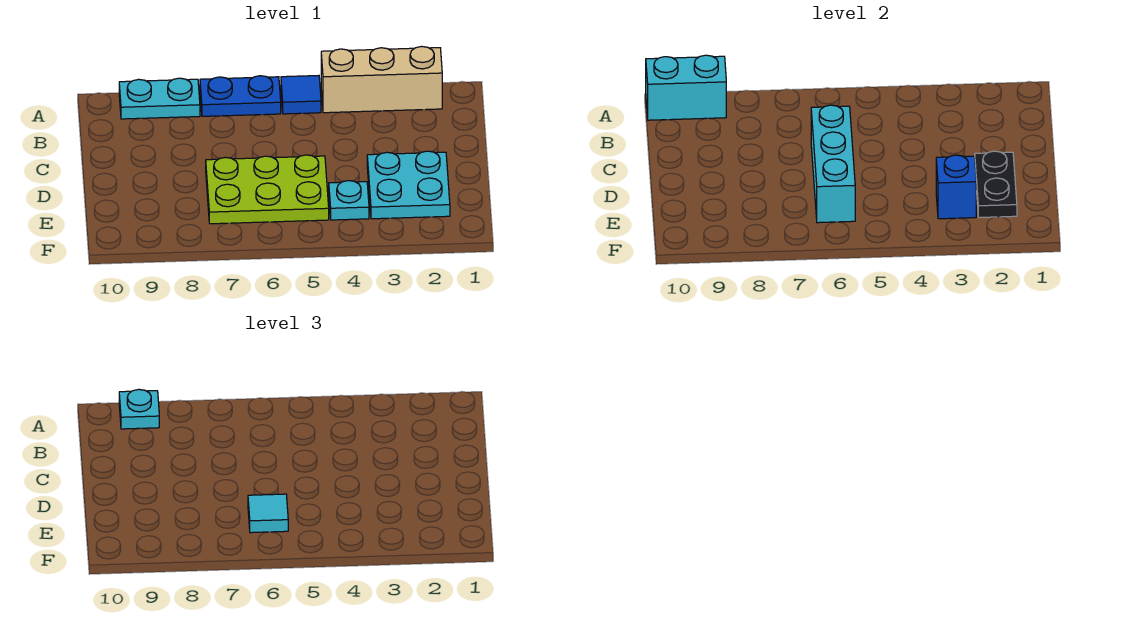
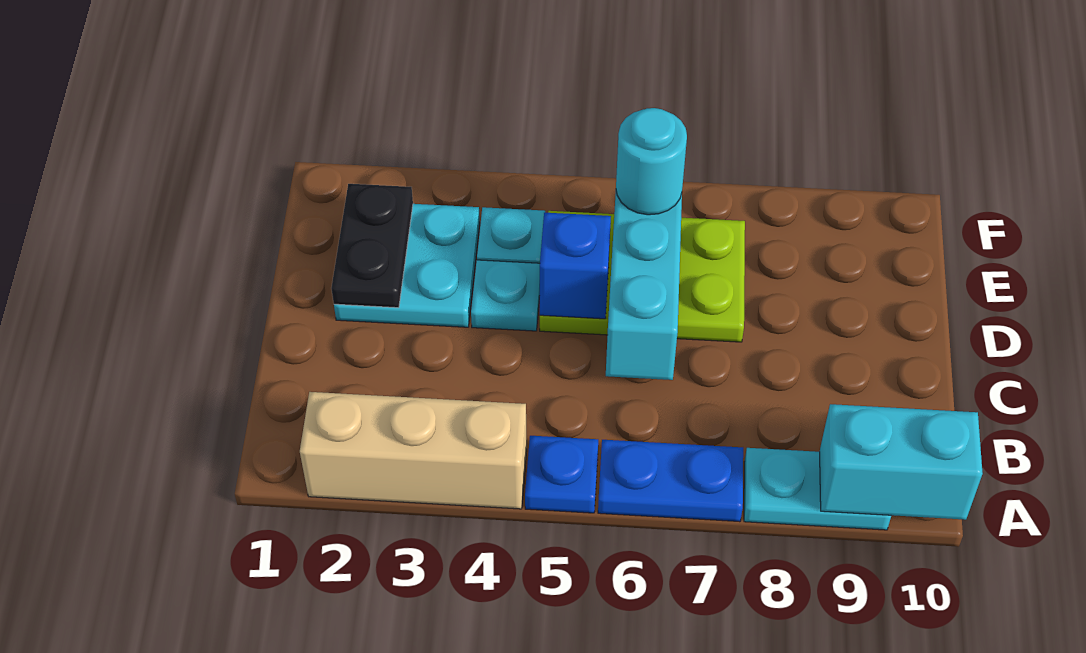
blue tile A5 level 1 -> blue plate A5 level 1
cyan plate A9 level 3 -> cyan plate D4 level 1
blue brick E3 level 2 -> blue brick D5 level 2
cyan tile E6 level 3 -> cyan round brick E6 level 3

